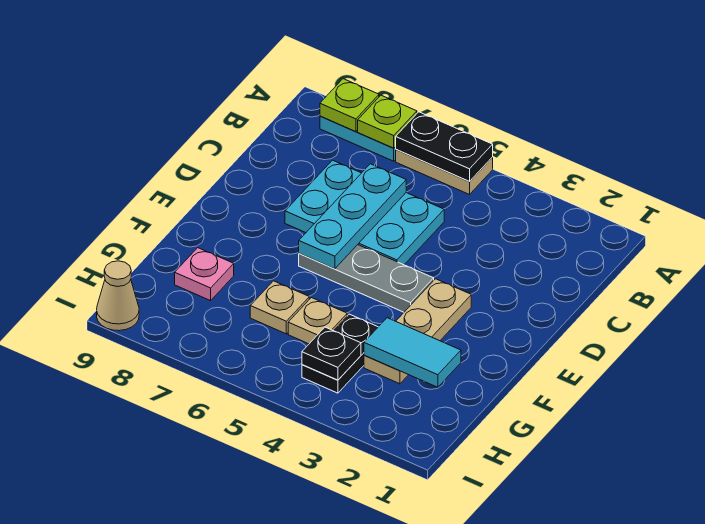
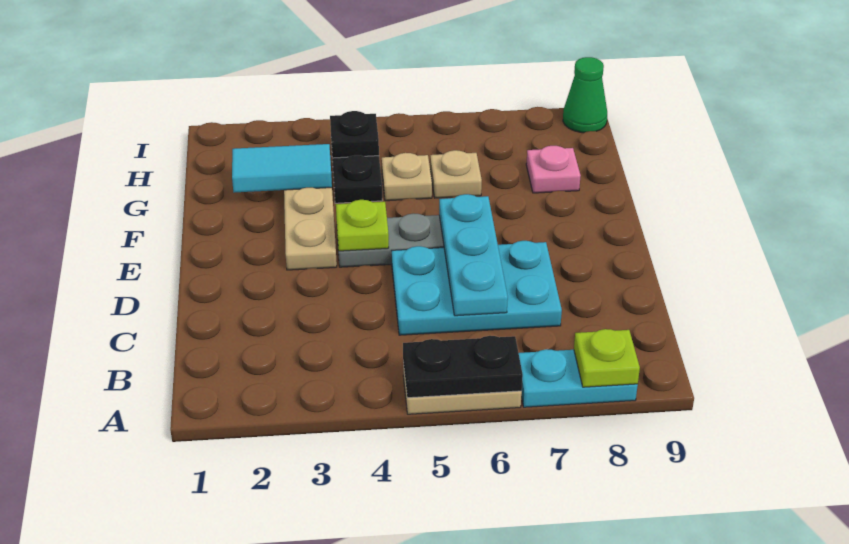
lime plate A7 level 2 -> lime plate E4 level 2
tan cone I9 level 1 -> green cone I9 level 1

